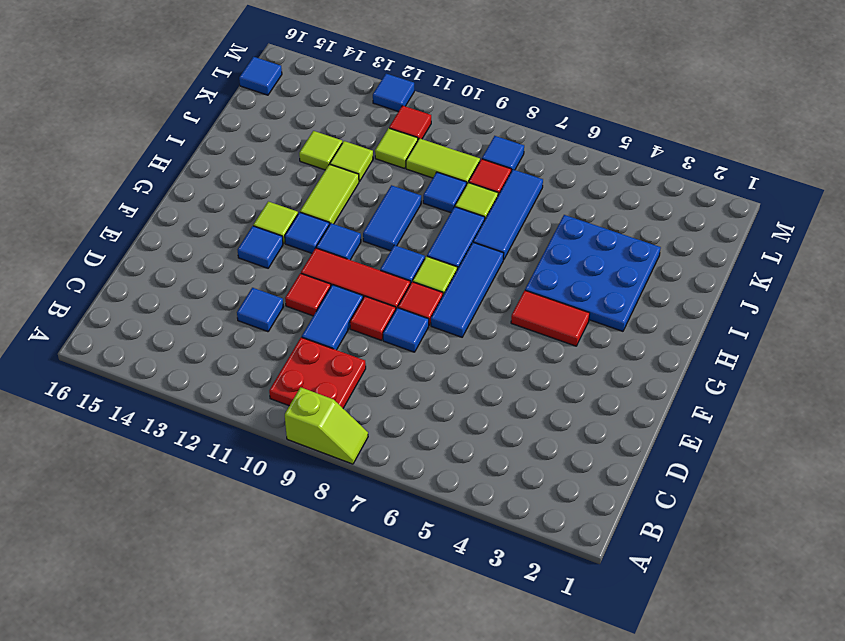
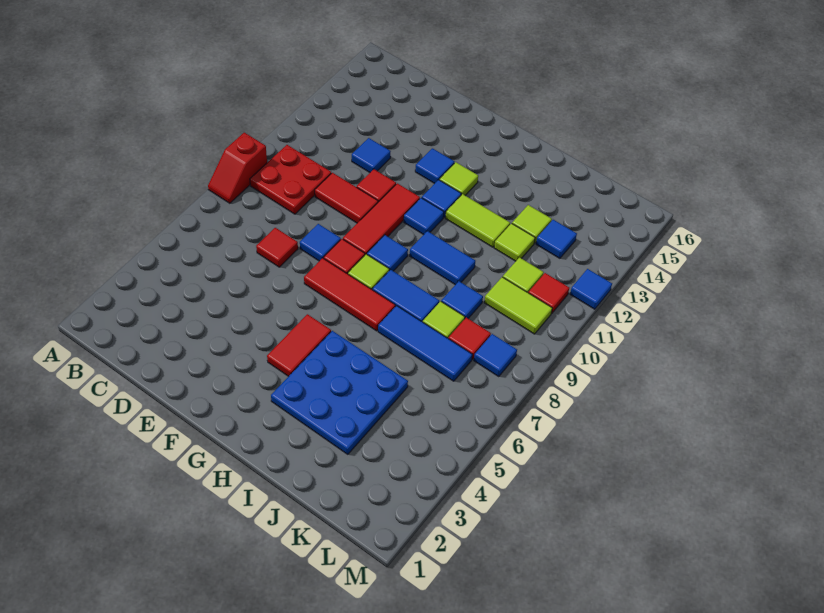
lime slope A8:A9 level 1 top 9 -> red slope A8:A9 level 1 top 9
blue tile D10:E10 level 1 -> red tile D10:E10 level 1
red tile E9 level 1 -> red tile D7 level 1
blue tile F7:H7 level 1 -> red tile F7:H7 level 1
lime tile K9:K10 level 1 -> lime tile K10:L10 level 1
blue tile L16 level 1 -> blue tile K13 level 1

